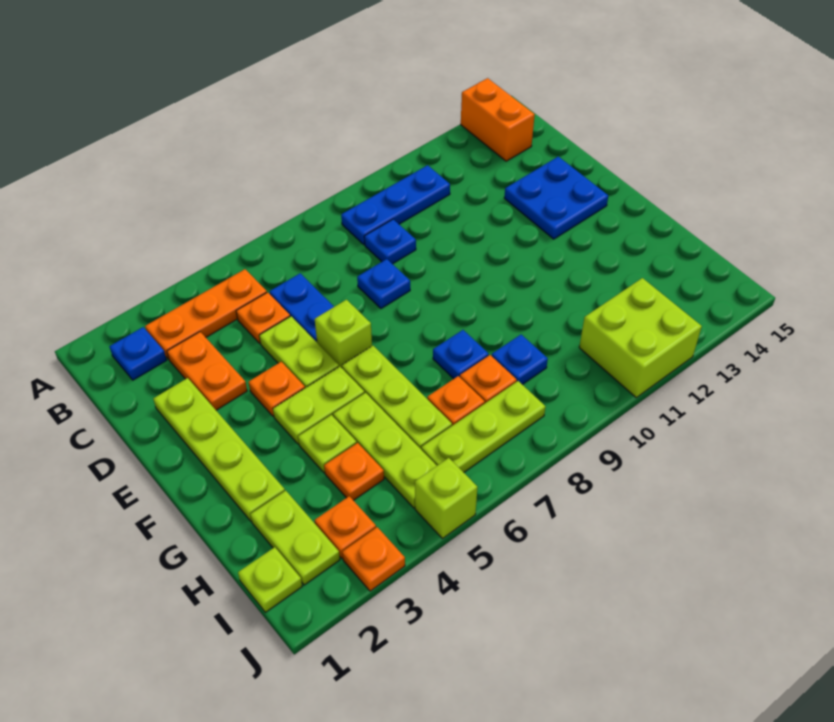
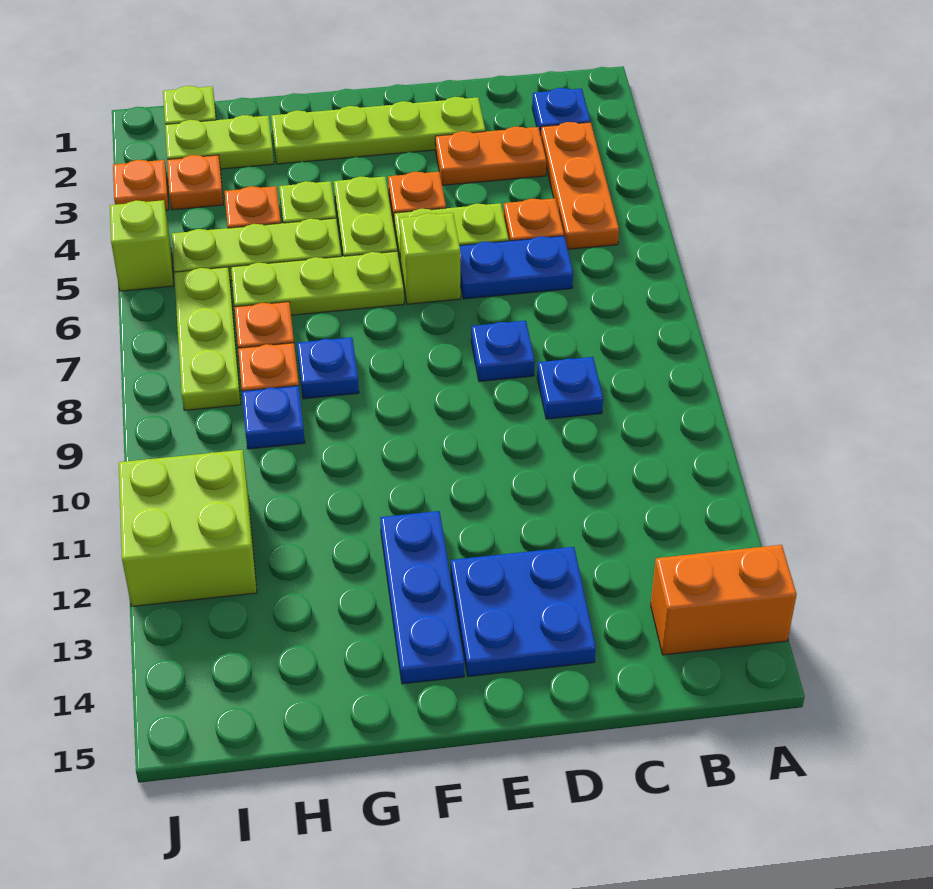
blue plate B9:B11 level 1 -> blue plate F12:F14 level 1

